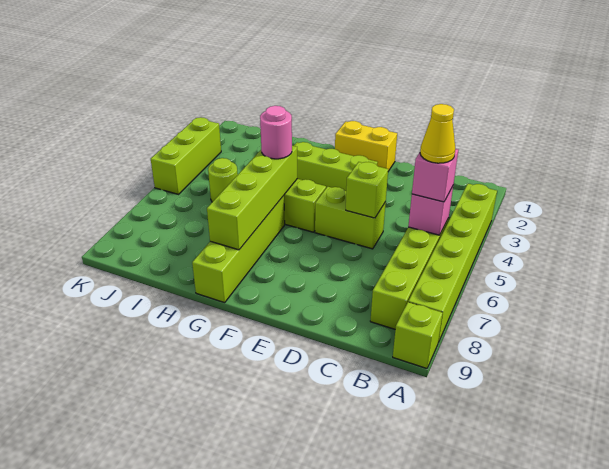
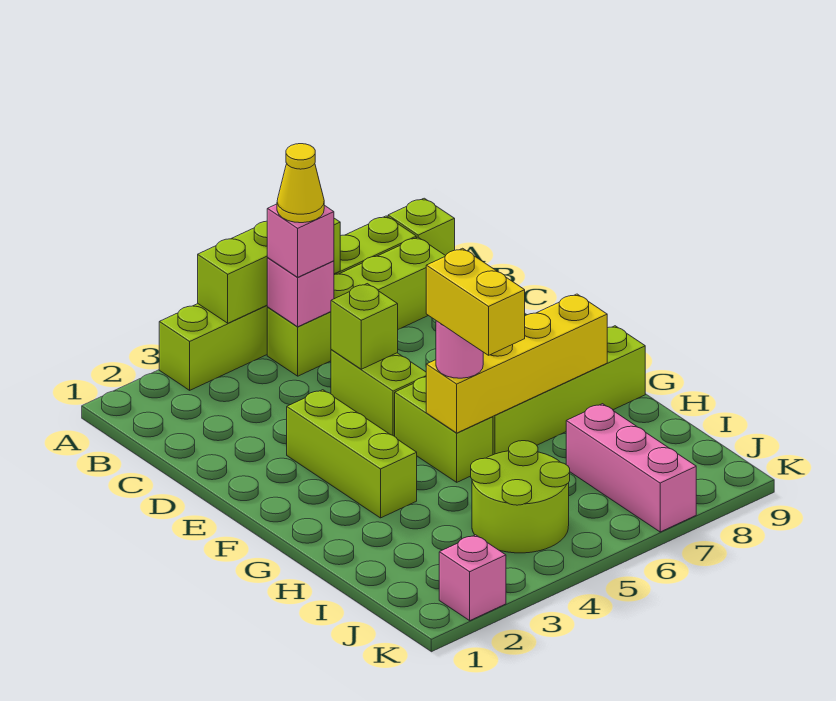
yellow brick E1:F1 level 1 -> yellow brick G5:H5 level 4
lime brick G5:G8 level 2 -> yellow brick G5:G8 level 2
lime round brick I5 level 1 -> lime round brick I4:J5 level 1
none -> pink brick I7:K7 level 1
none -> pink brick K2 level 1
lime brick K3:K5 level 1 -> lime brick A4:A6 level 2

